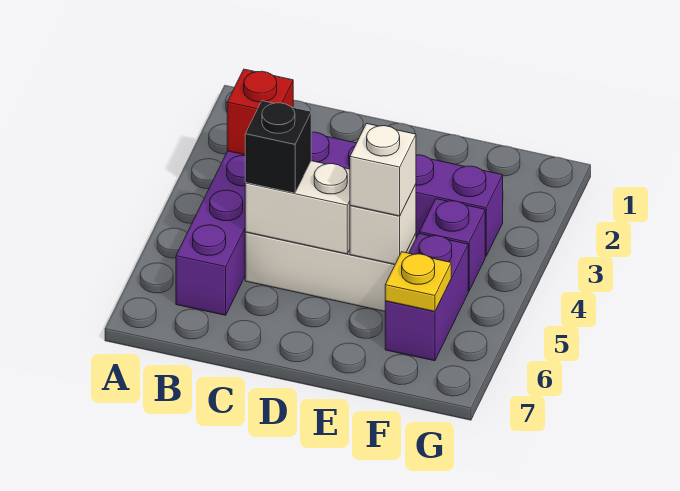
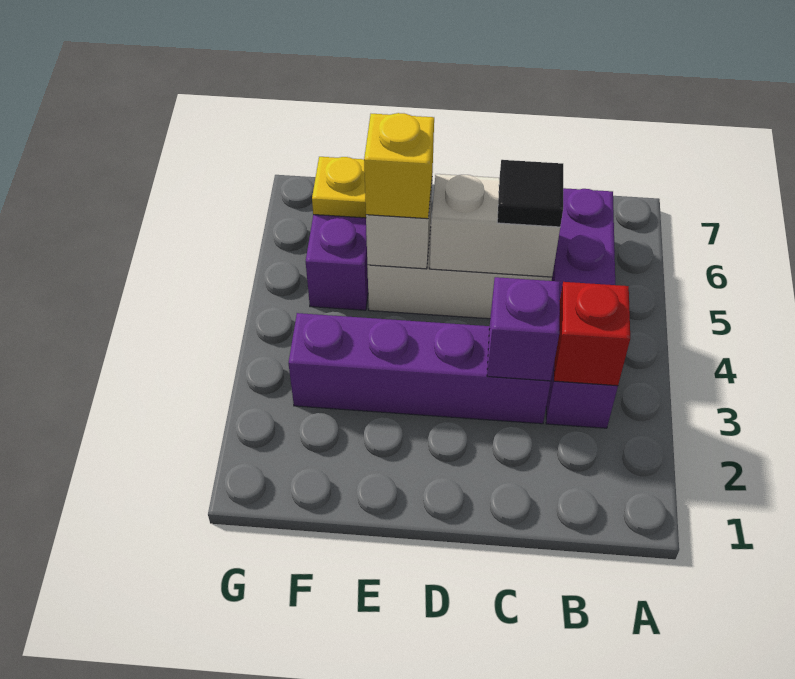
black brick C5 level 3 -> black tile C5 level 3
white brick E5 level 3 -> yellow brick E5 level 3
purple brick F4 level 1 -> purple brick C3 level 2

